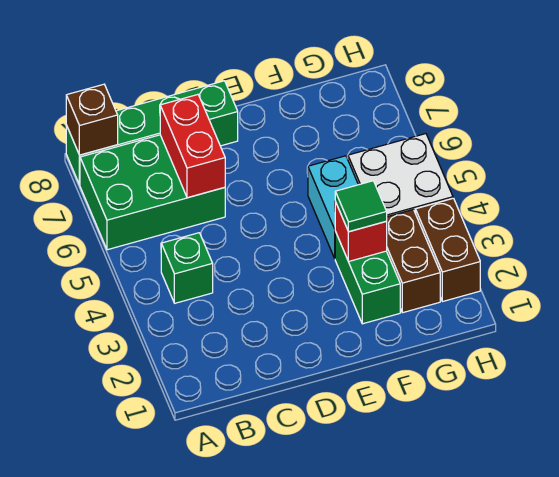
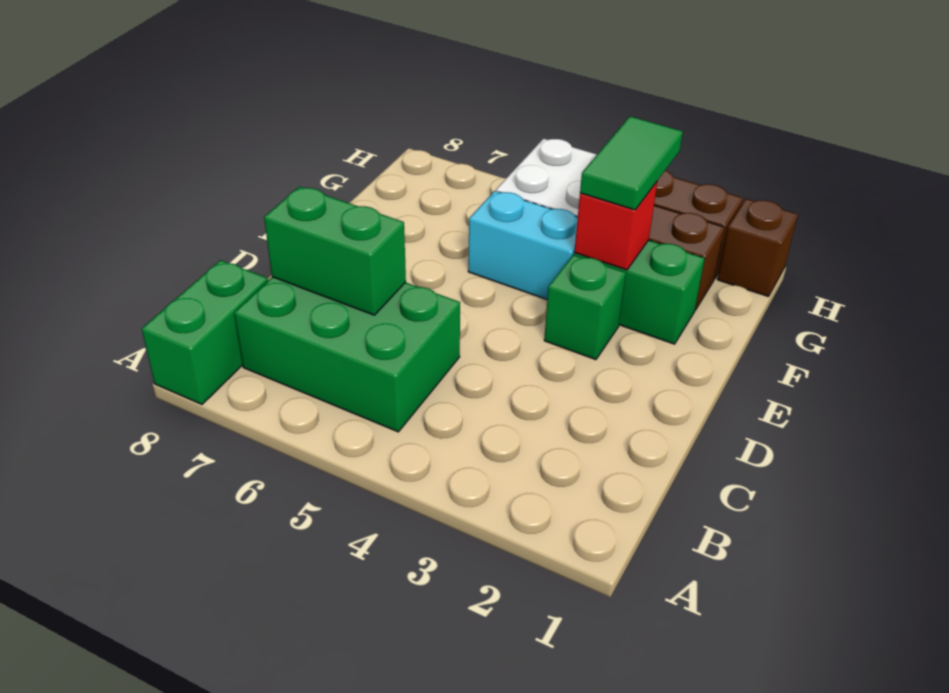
green brick A6:C7 level 1 -> green brick B5:C7 level 1
green brick A8:D8 level 1 -> green brick A8:B8 level 1
brown brick A8 level 2 -> brown brick H1 level 1
green brick B4 level 1 -> green brick E3 level 1
red brick C6:C7 level 2 -> green brick C6:C7 level 2
green tile F3 level 3 -> green tile F3:G3 level 3

